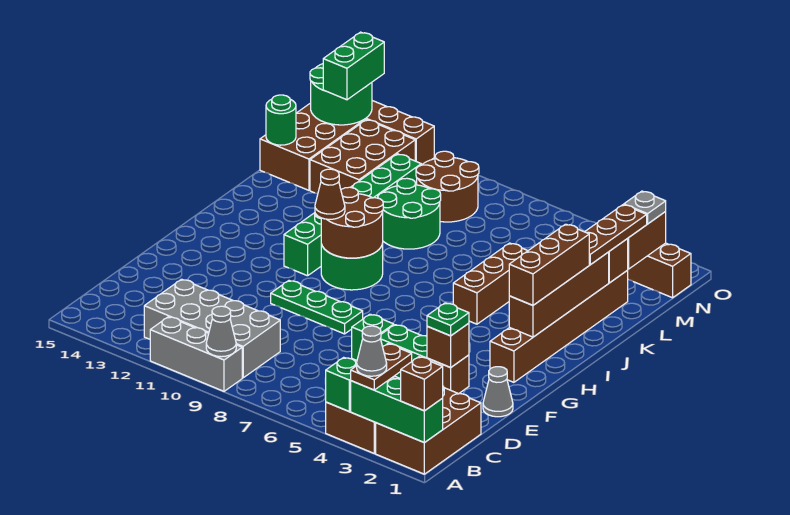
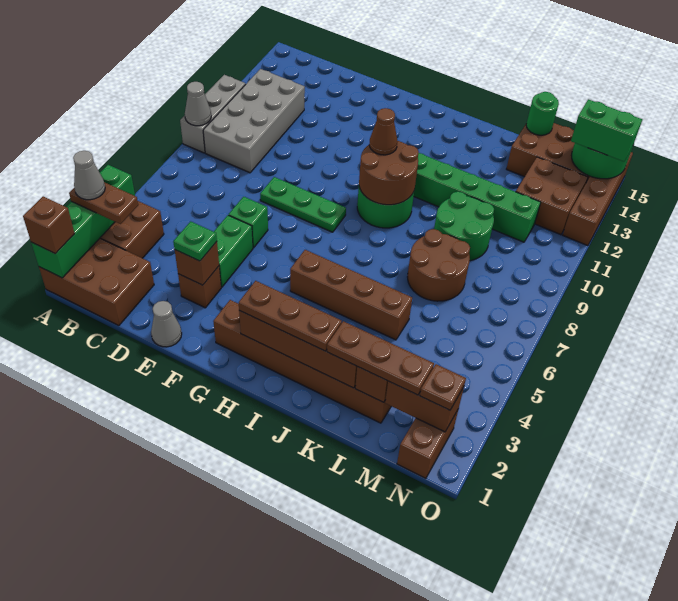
green plate F8:F10 level 1 -> green plate E8:G8 level 1
brown brick H2:J2 level 3 -> brown plate H2:J2 level 3
brown brick I5:K5 level 1 -> brown brick H5:K5 level 1
brown brick L12:N13 level 1 -> brown brick M12:N13 level 1
brown round brick M9:N10 level 1 -> brown round brick K7:L8 level 1
grey plate N2 level 3 -> brown plate N2 level 3

